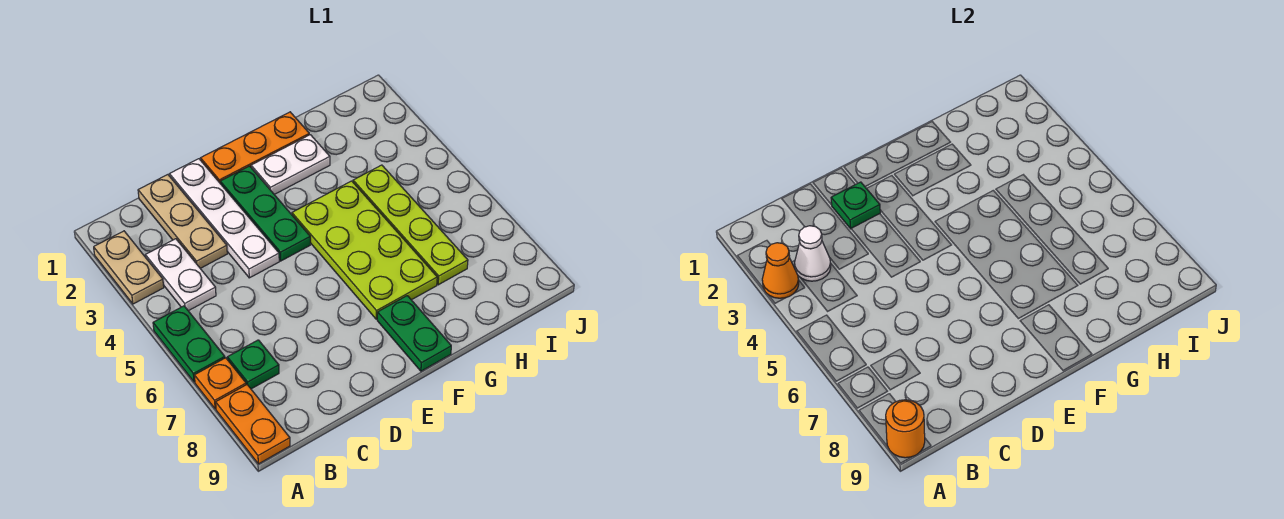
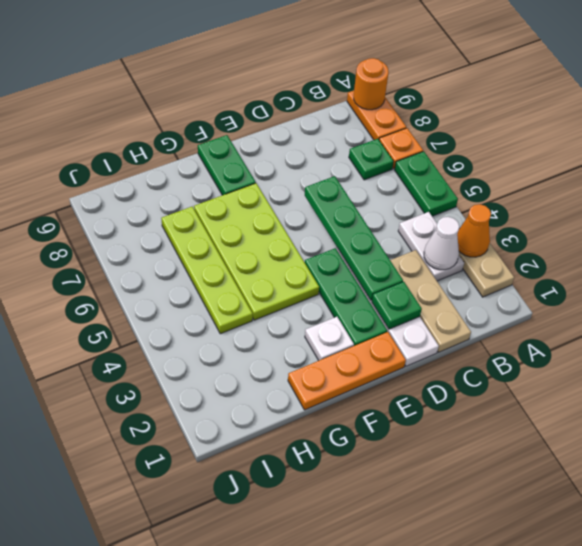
none -> green plate D3:D6 level 2
white plate F2:G2 level 1 -> white plate F2 level 1

